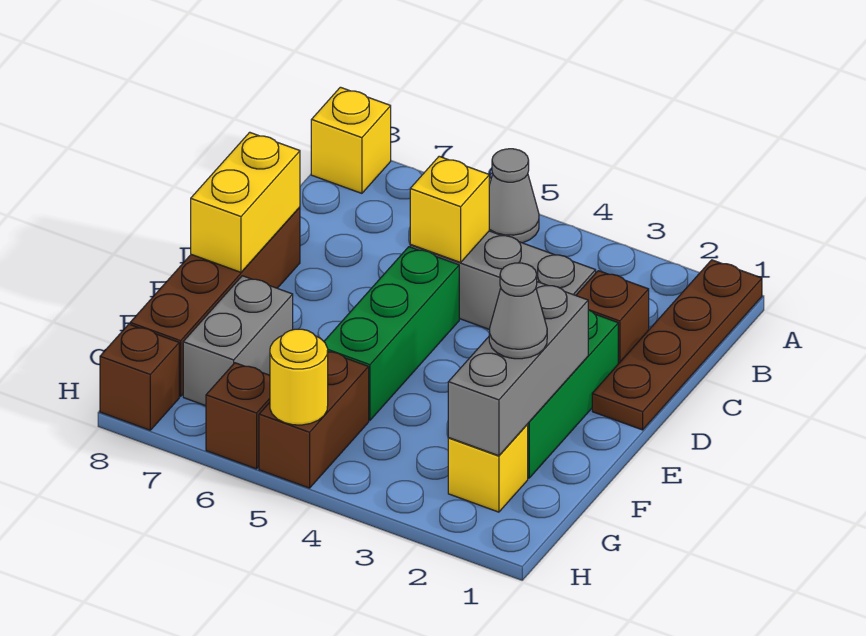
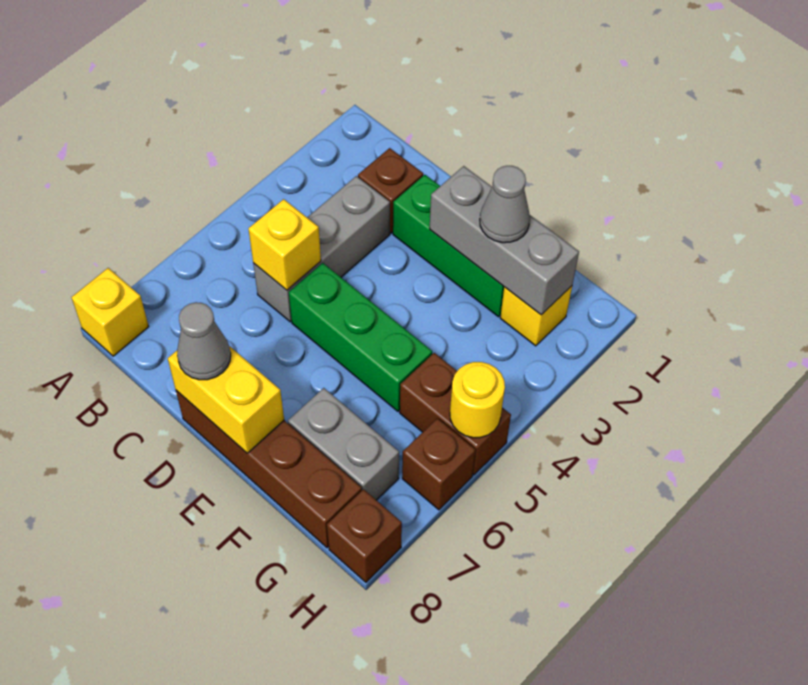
brown plate A1:D1 level 1 -> none
grey cone A5 level 1 -> grey cone D8 level 3

